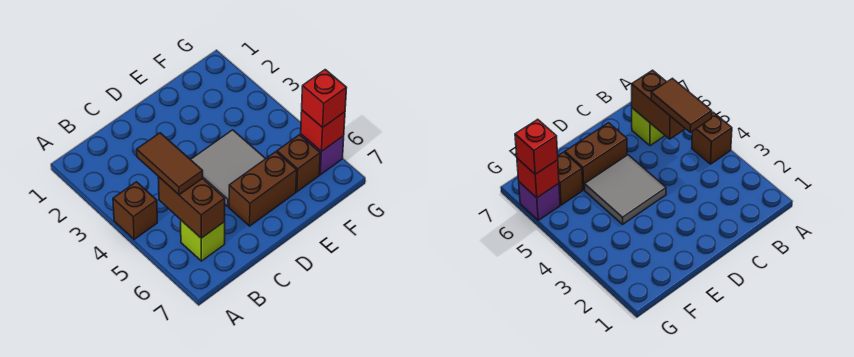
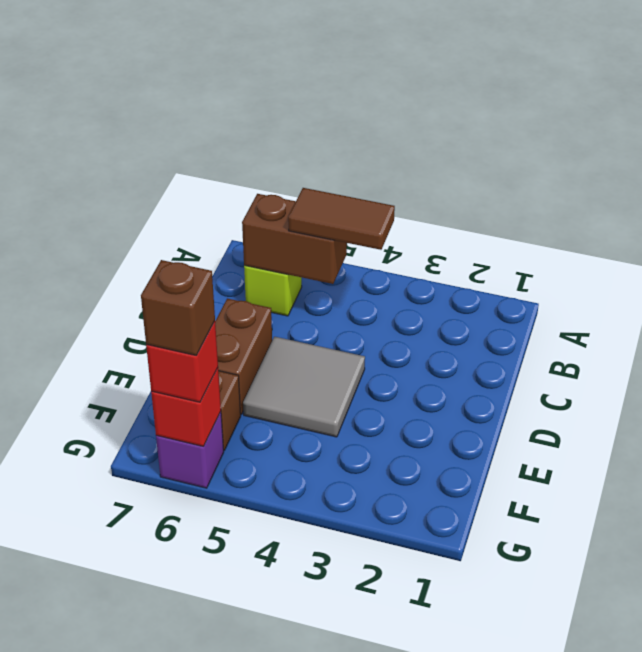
brown brick A4 level 1 -> brown brick G6 level 4

